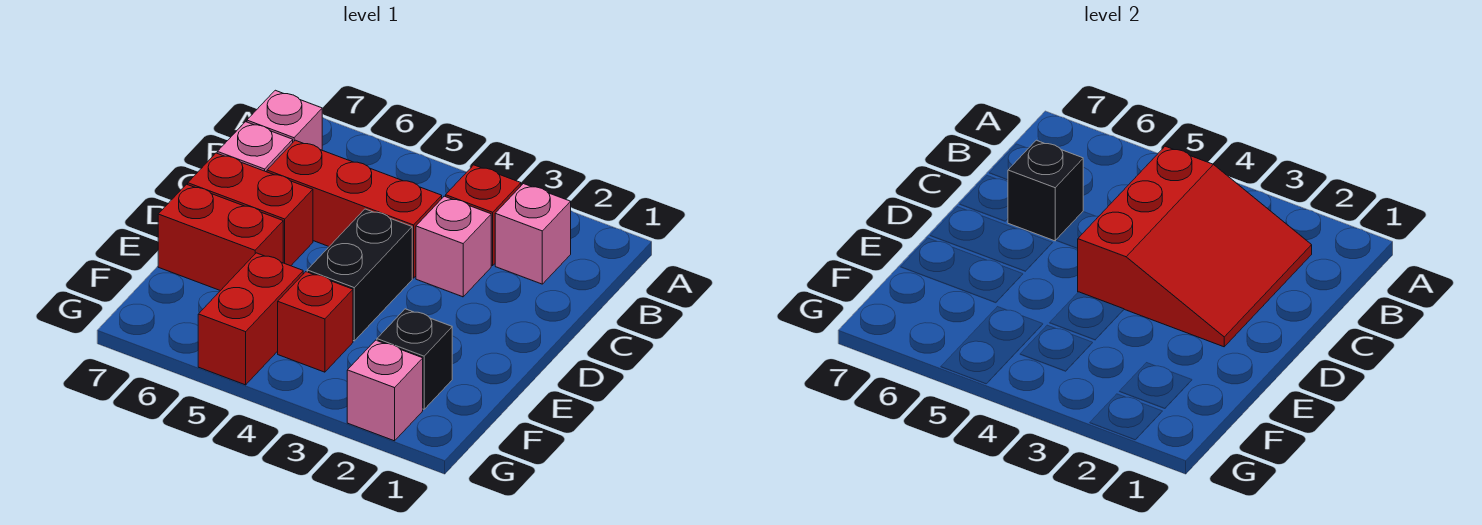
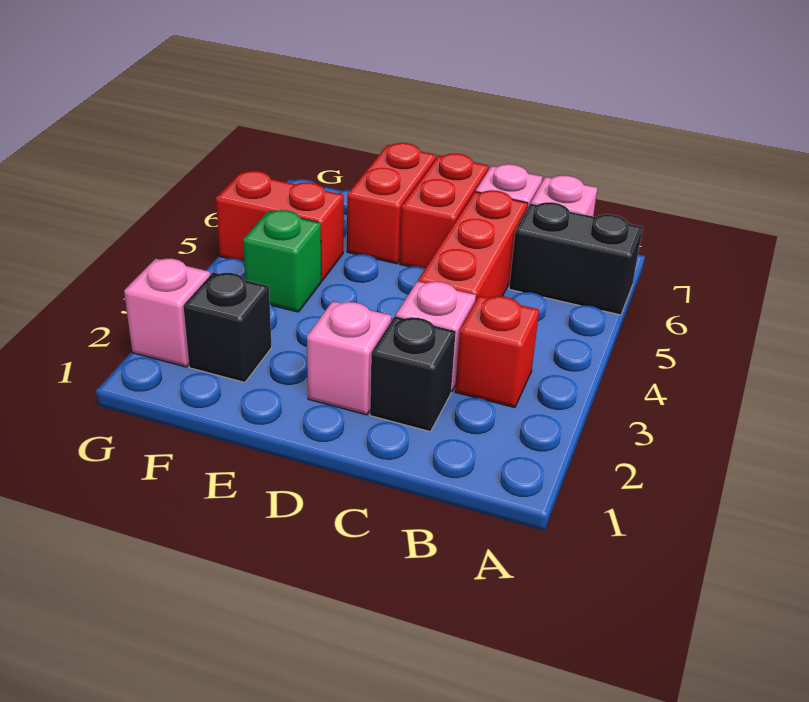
pink brick B2 level 1 -> pink brick D2 level 1
red slope B2:D4 level 2 top 4 -> none
black brick C6 level 2 -> black brick C2 level 1
black brick D4:E4 level 1 -> black brick A6:B6 level 1
red brick F4 level 1 -> green brick F4 level 1

